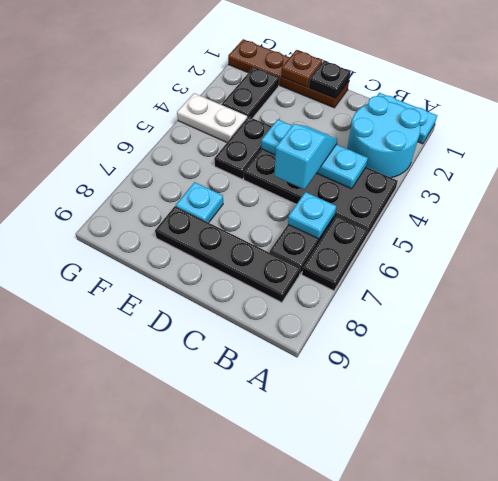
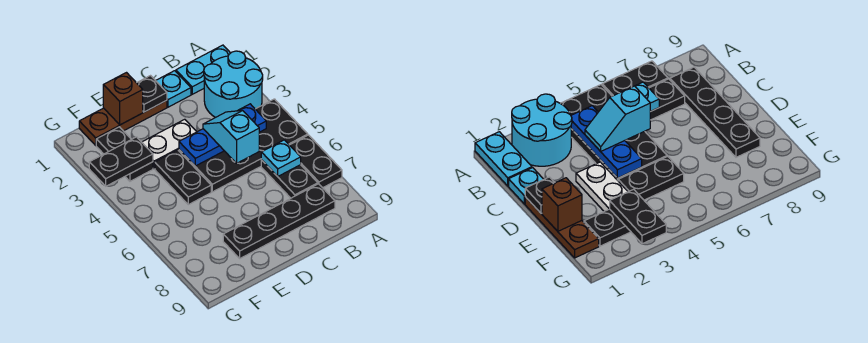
cyan plate B4:D4 level 2 -> blue plate B4:D4 level 2
brown plate D1:G1 level 1 -> brown plate D1:F1 level 1
brown plate E1 level 2 -> brown brick E1 level 2
cyan plate E7 level 1 -> cyan plate C1 level 1
none -> black plate F3:G3 level 2
white plate F4:G4 level 1 -> white plate D3:E3 level 1

